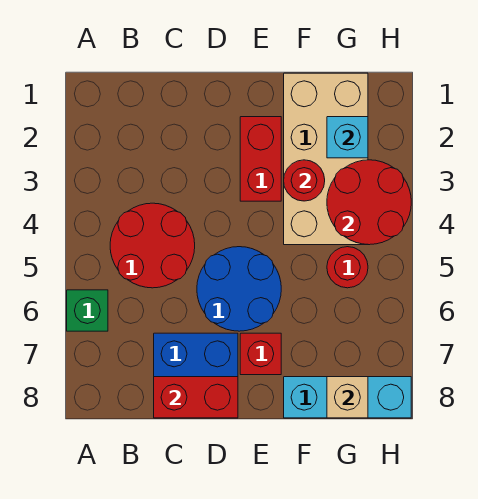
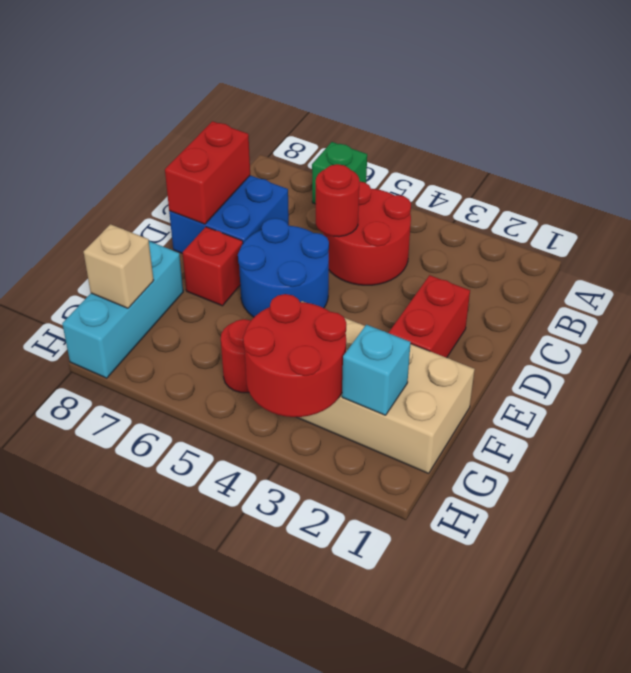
red brick E2:E3 level 1 -> red brick D2:E2 level 1
red round brick F3 level 2 -> red round brick C5 level 2

